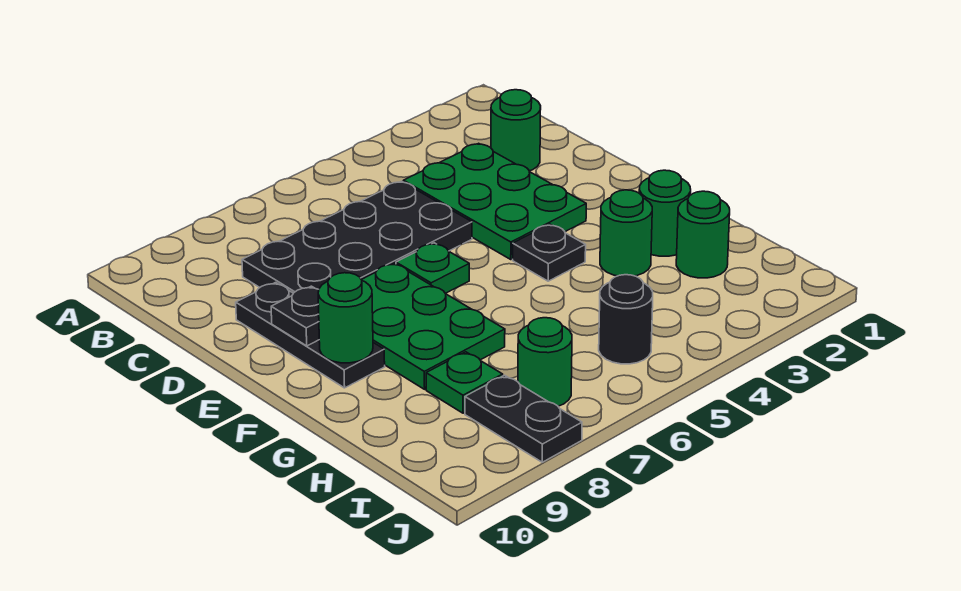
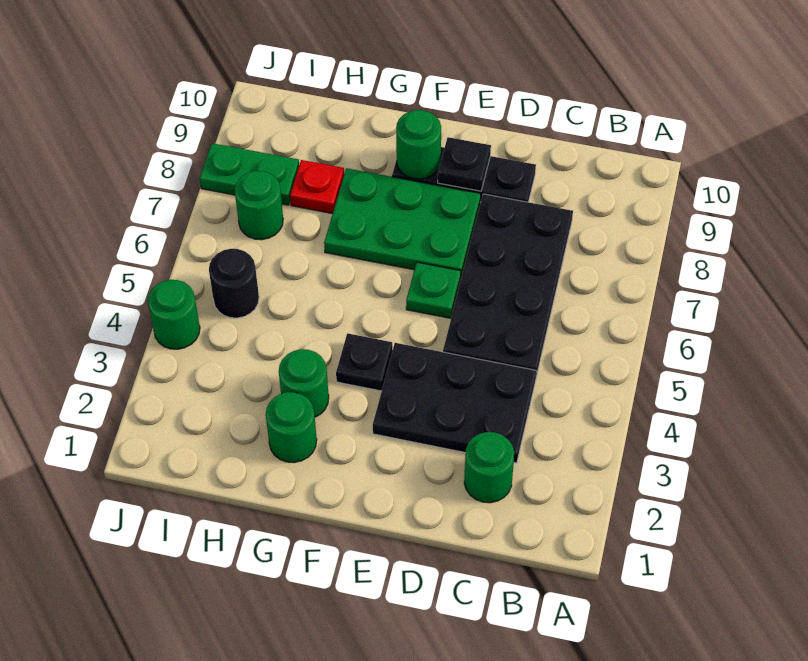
green plate C3:E4 level 1 -> black plate C3:E4 level 1
green round brick H2 level 1 -> green round brick J4 level 1
green plate H8 level 1 -> red plate H8 level 1
black plate I8:J8 level 1 -> green plate I8:J8 level 1

